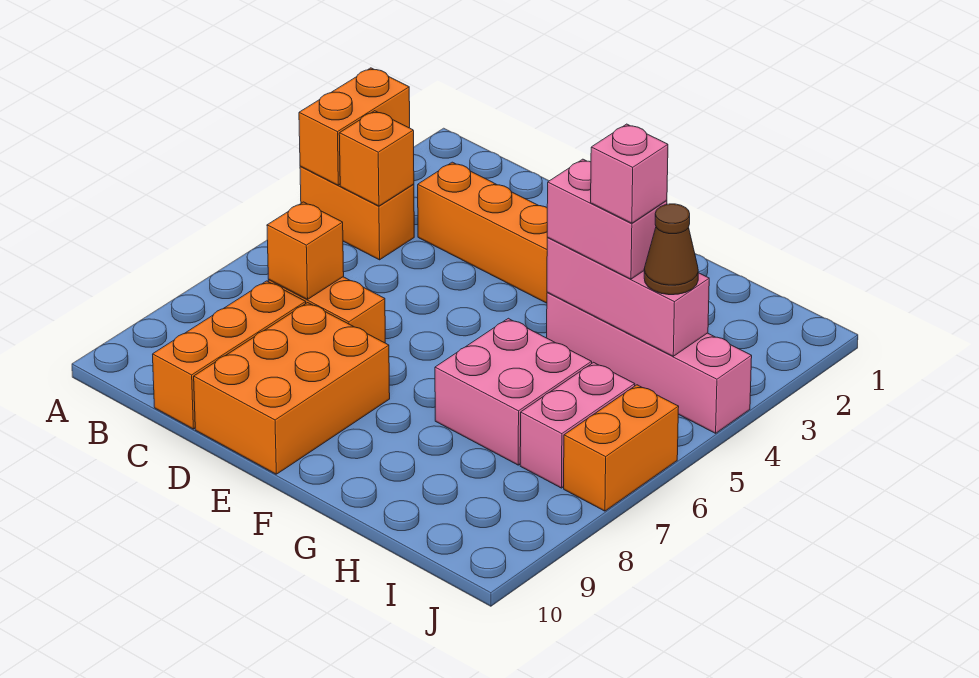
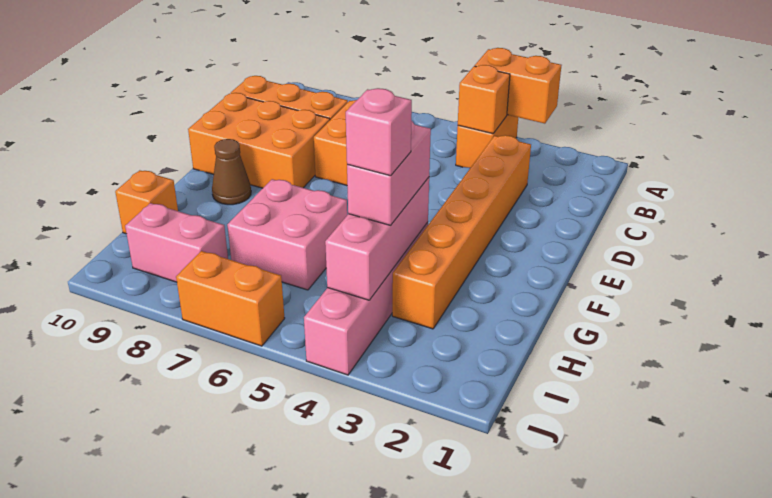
orange brick C7 level 2 -> orange brick H10 level 1
brown cone I4 level 3 -> brown cone F9 level 1
pink brick I6:I7 level 1 -> pink brick I8:I9 level 1

